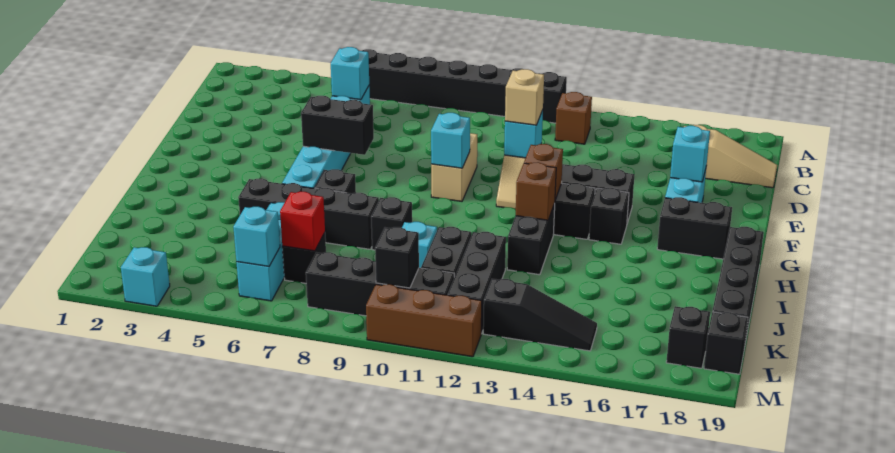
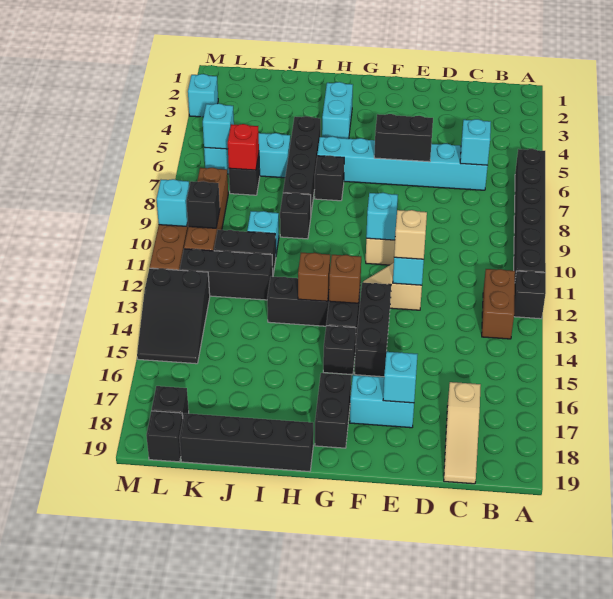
brown brick B13 level 1 -> brown brick B12:B13 level 1
black brick F6:F7 level 2 -> black brick E6:F6 level 2
none -> cyan brick H3:H4 level 1
black brick L8:L11 level 1 -> brown brick L8:L11 level 1
black slope L13:L15 level 1 top 13 -> black slope L13:M15 level 1 top 13
none -> cyan brick M10 level 2

